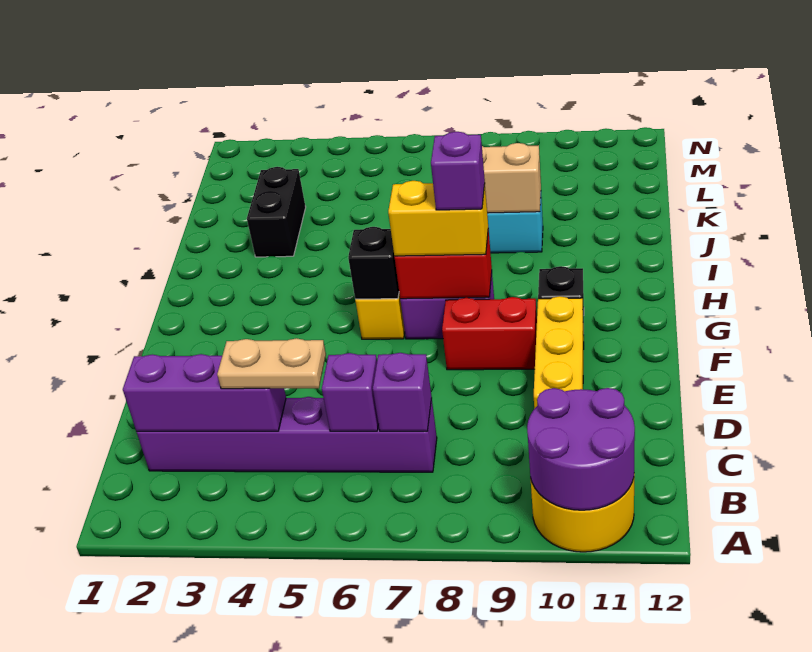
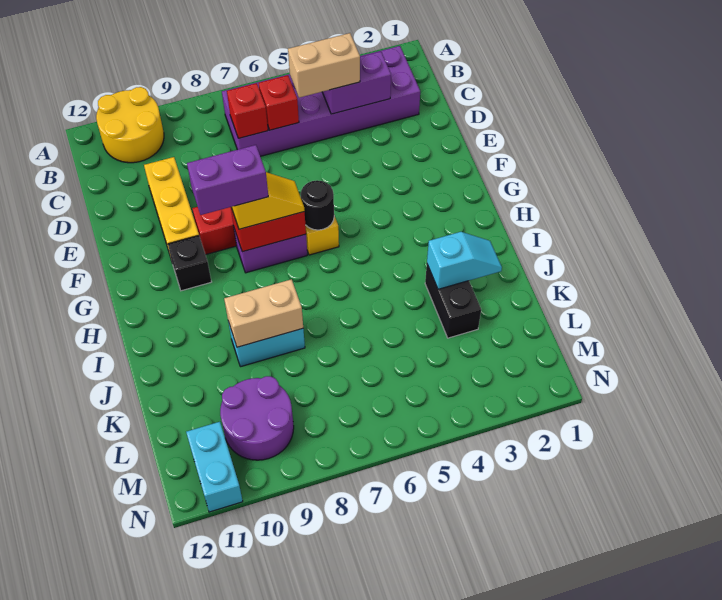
purple round brick A10:B11 level 2 -> purple round brick L9:M10 level 1
purple brick C2:C7 level 1 -> purple brick B2:C7 level 1
purple brick C2:C4 level 2 -> purple brick C3:C4 level 2
tan plate C4:C5 level 3 -> tan brick C4:C5 level 3
purple brick C6 level 2 -> red brick C6 level 2
purple brick C7 level 2 -> red brick C7 level 2
black brick G6 level 2 -> black round brick G6 level 2
yellow brick G7:G8 level 3 -> yellow slope G7:G8 level 3 top 8
purple brick G8 level 4 -> purple brick G8:G9 level 4
none -> cyan slope J2:J3 level 2 top 3
none -> cyan brick M11:N11 level 1

